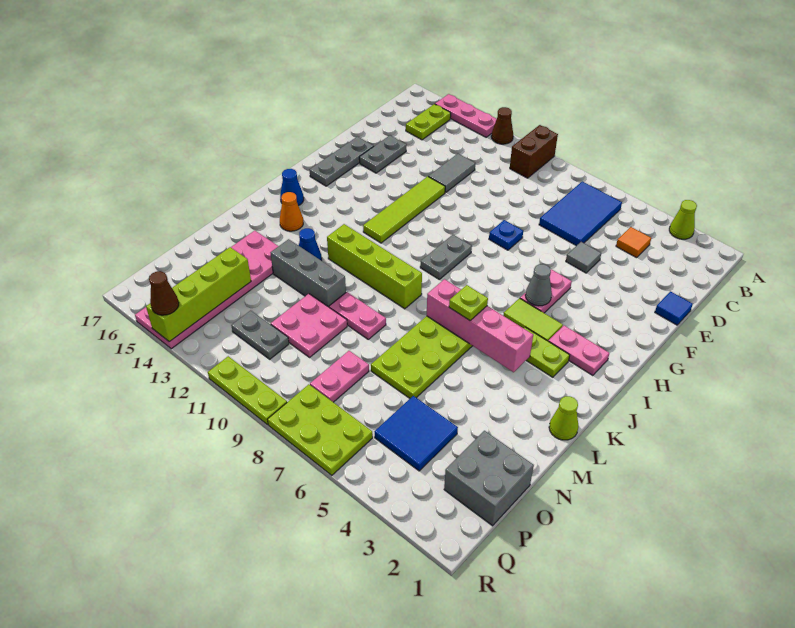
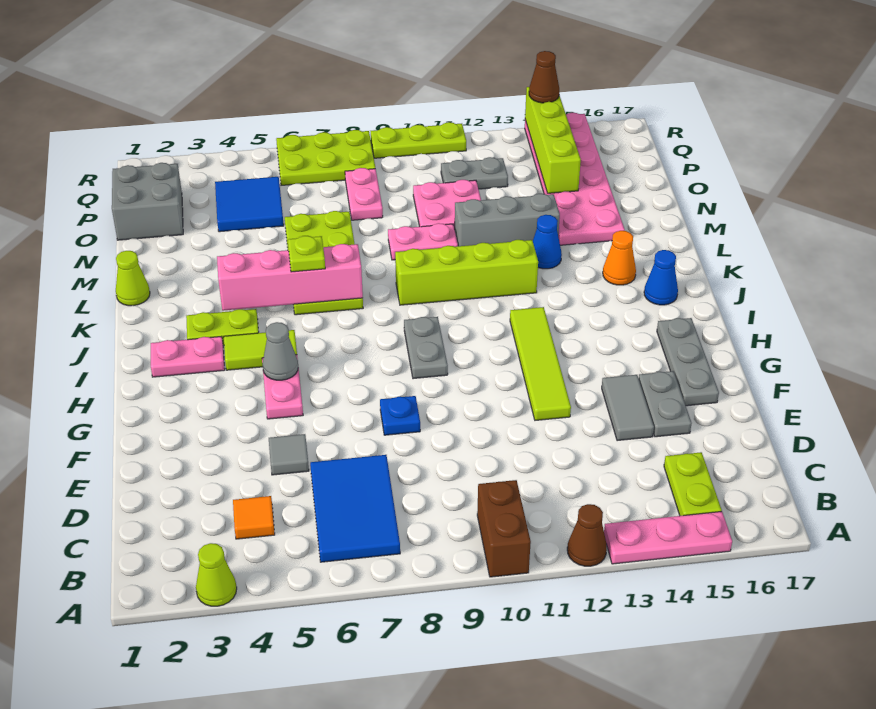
grey tile D12:E12 level 1 -> grey tile E14:F14 level 1
blue tile E1 level 1 -> none

